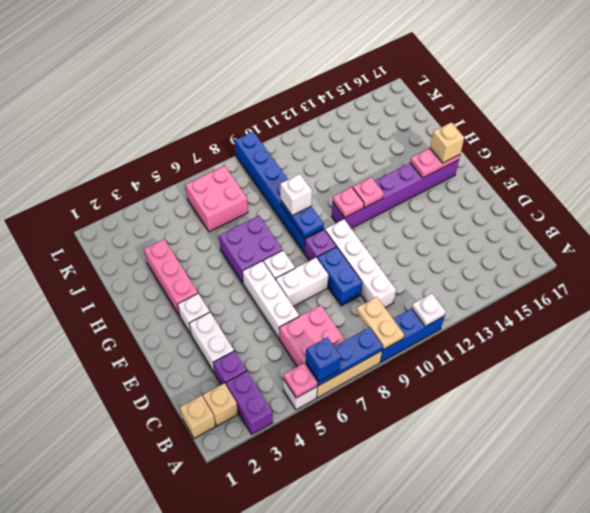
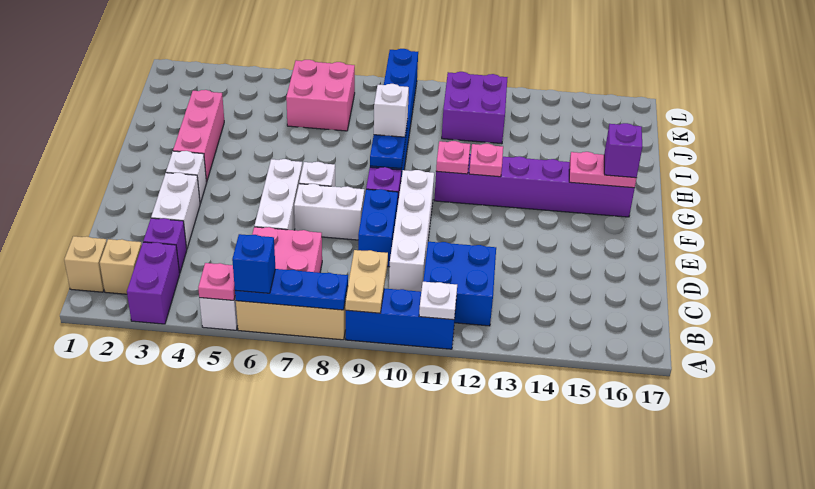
none -> blue brick B11:C12 level 1
purple brick G6:H7 level 1 -> purple brick J11:K12 level 1
tan brick G16 level 3 -> purple brick G16 level 3

